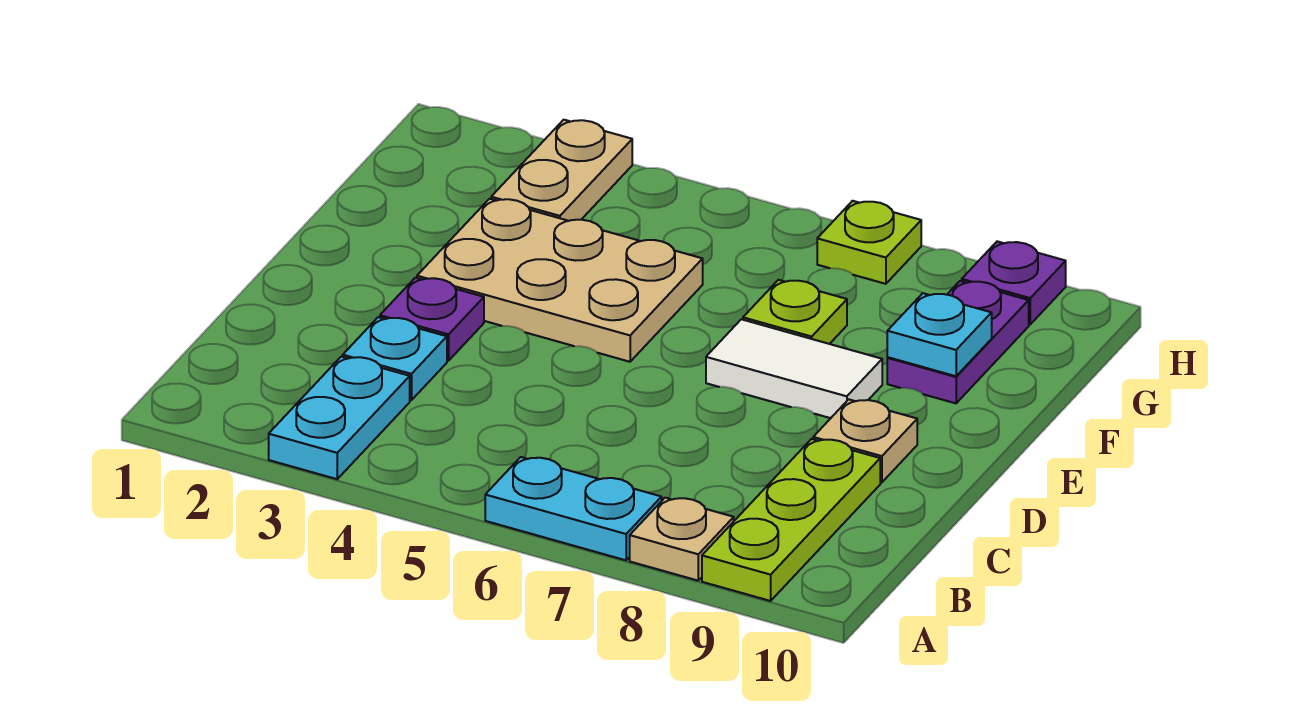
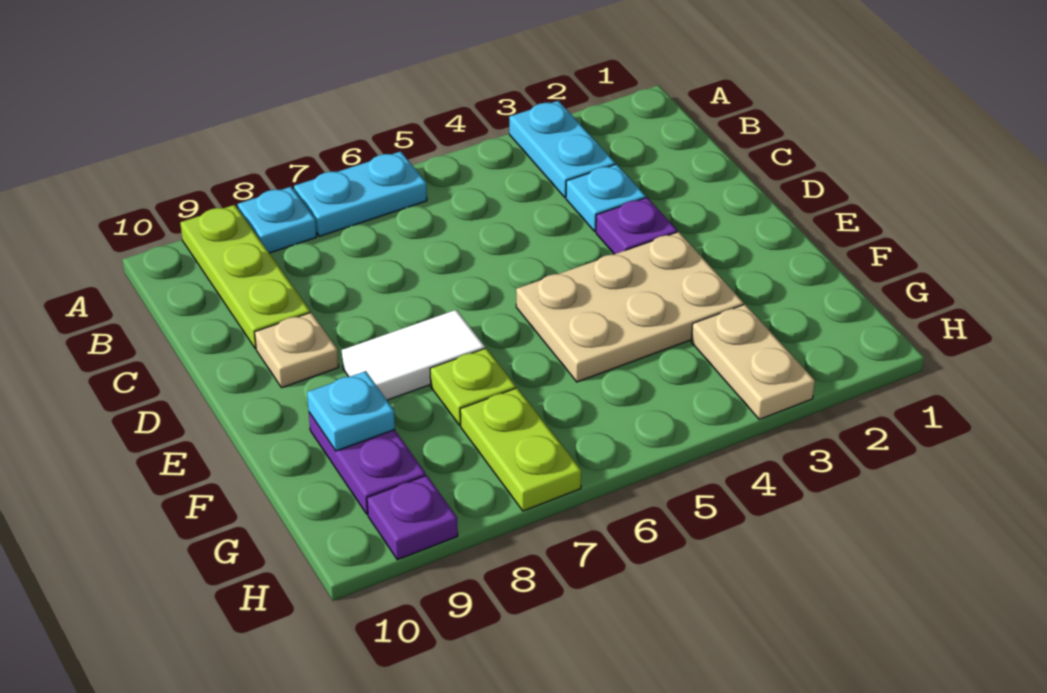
tan plate A8 level 1 -> cyan plate A8 level 1
lime plate H7 level 1 -> lime plate G7:H7 level 1

